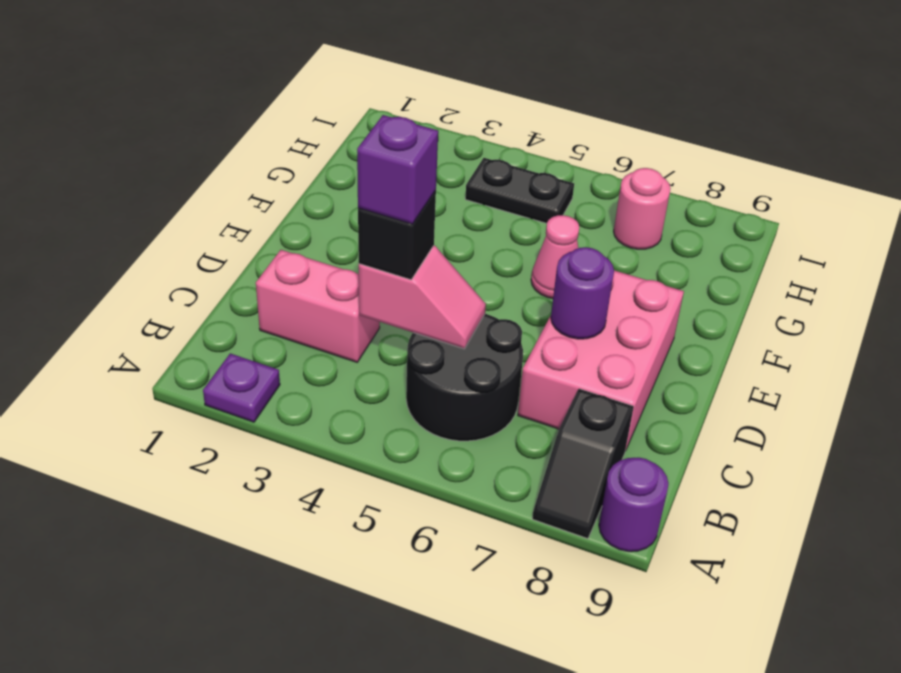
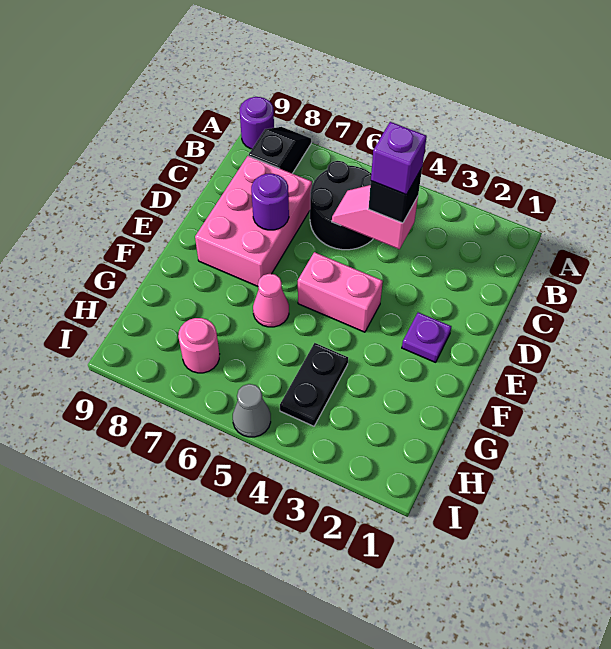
purple plate A2 level 1 -> purple plate E2 level 1
pink brick C2:C3 level 1 -> pink brick E4:E5 level 1
black plate H4:H5 level 1 -> black plate G4:H4 level 1
none -> grey cone I5 level 1

